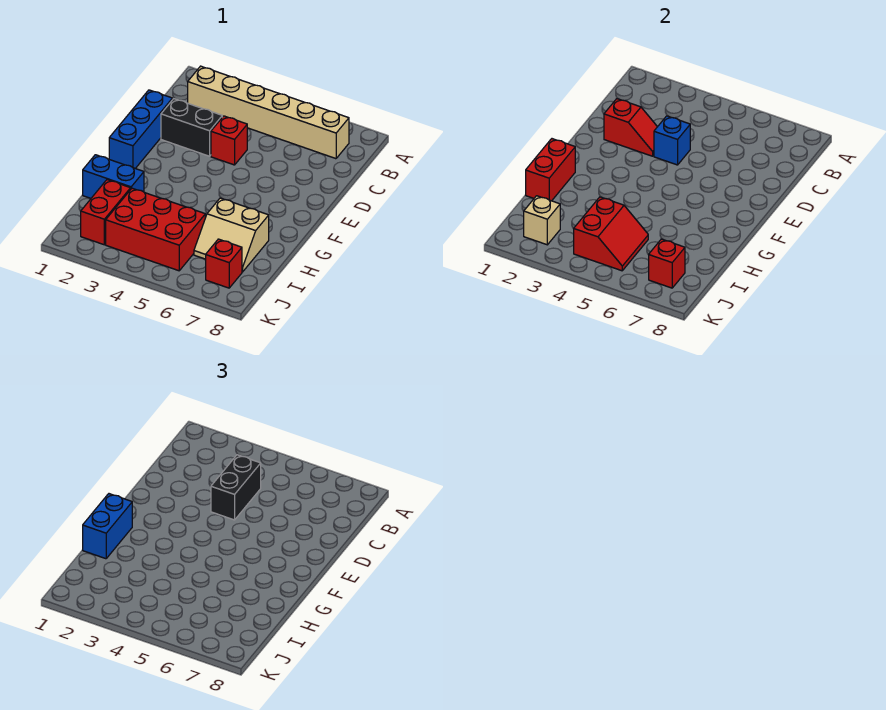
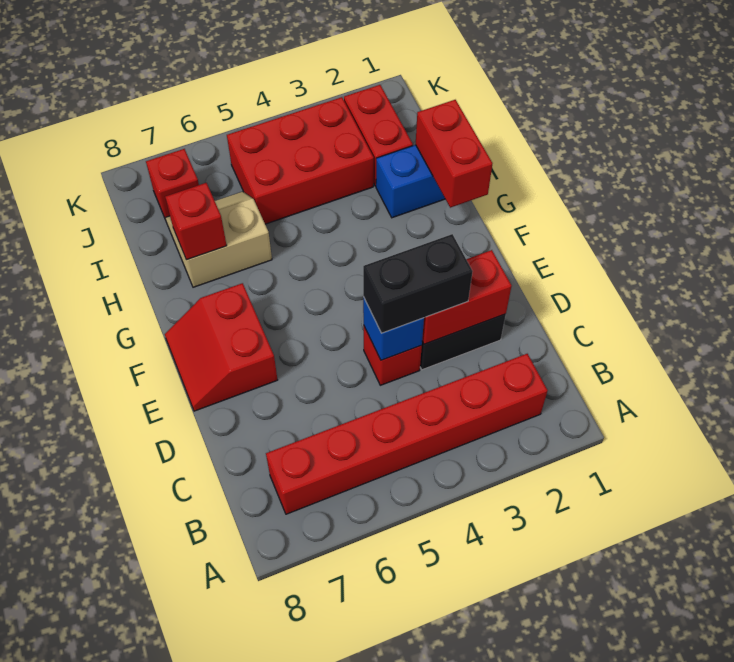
tan brick B2:B7 level 1 -> red brick B2:B7 level 1
black brick C4:D4 level 3 -> black brick D3:D4 level 3
blue brick D1:F1 level 1 -> none
red slope D2:D3 level 2 top 2 -> red brick D2:D3 level 2
blue brick G1:H1 level 3 -> none
red slope I4:J5 level 2 top 4 -> red slope E7:F8 level 1 top 7
tan brick J2 level 2 -> none
red brick J7 level 2 -> red brick H7 level 2

